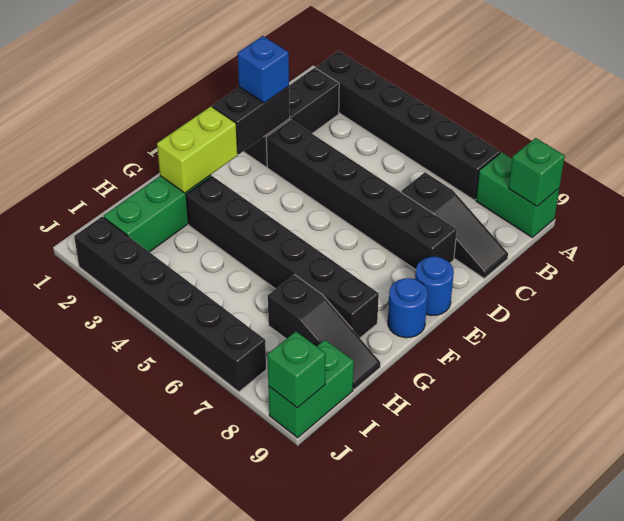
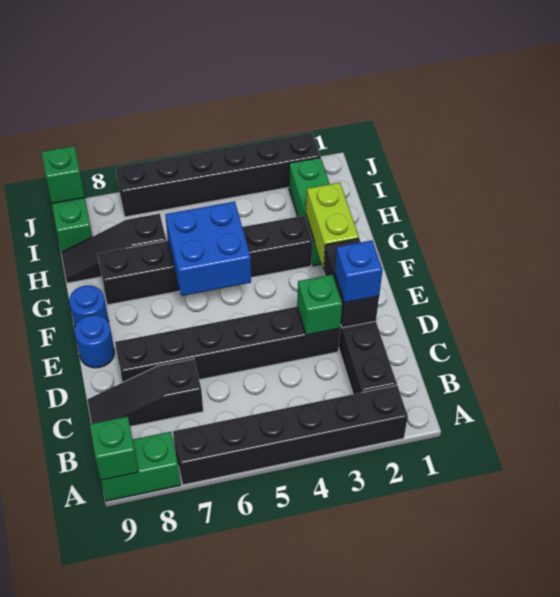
none -> green brick D3 level 2
none -> blue brick F5:G6 level 2

